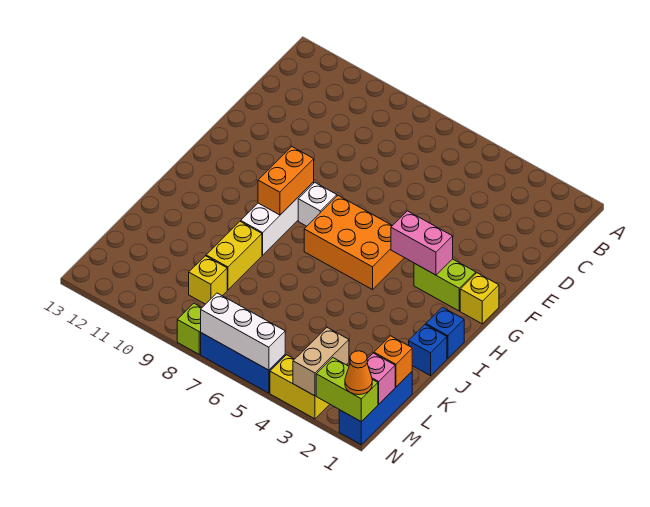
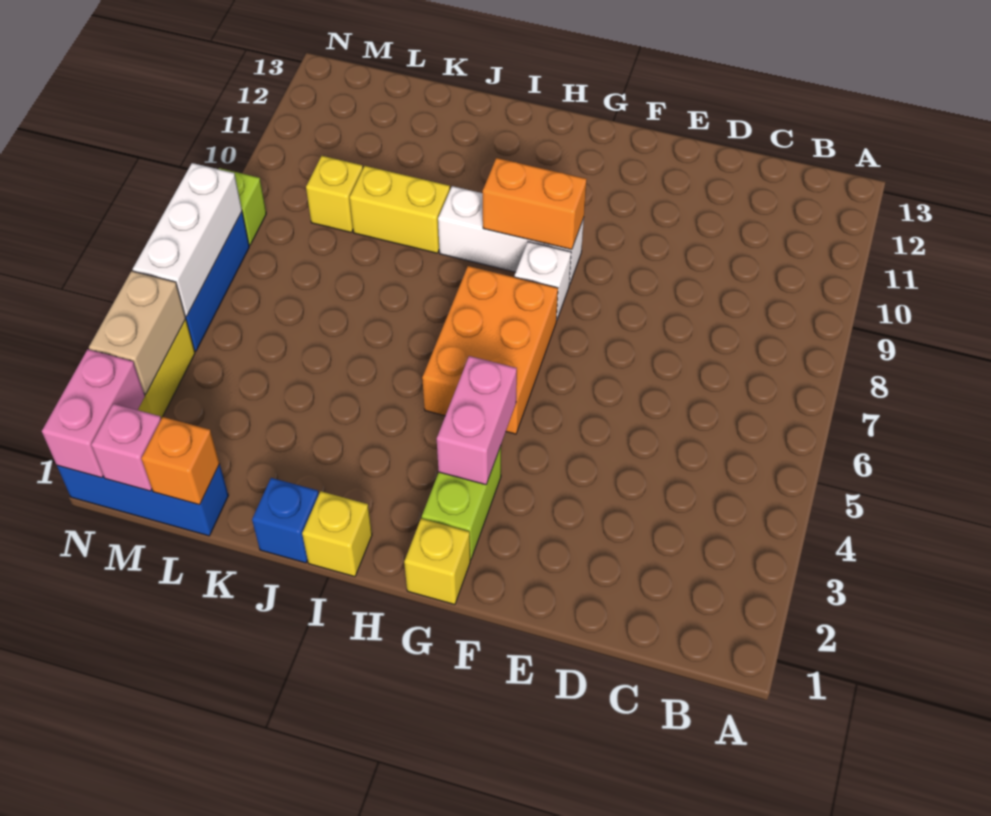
blue brick I1 level 1 -> yellow brick I1 level 1
tan brick M3:N3 level 2 -> tan brick N3:N4 level 2
lime brick N1:N2 level 2 -> pink brick N1:N2 level 2
orange cone N1 level 3 -> none

